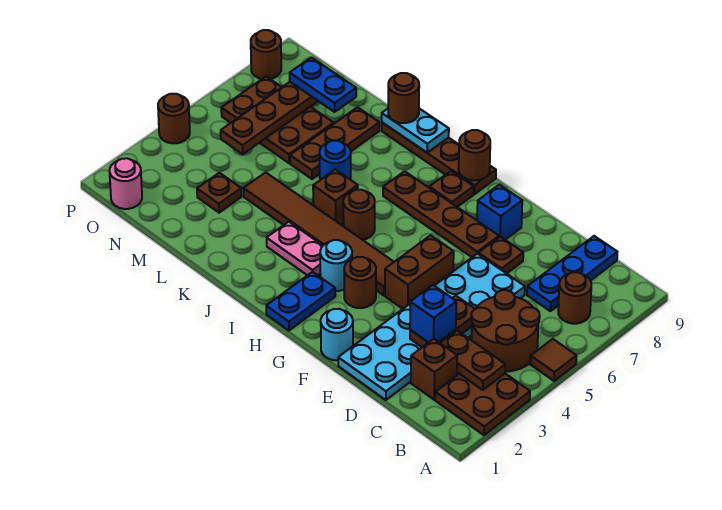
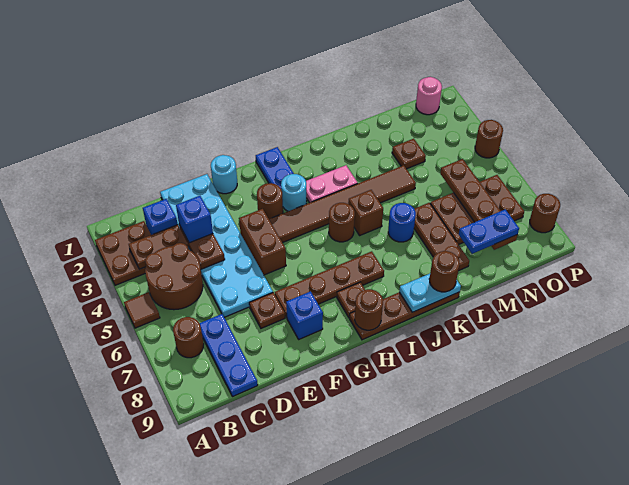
brown brick C2 level 1 -> blue brick C2 level 1

